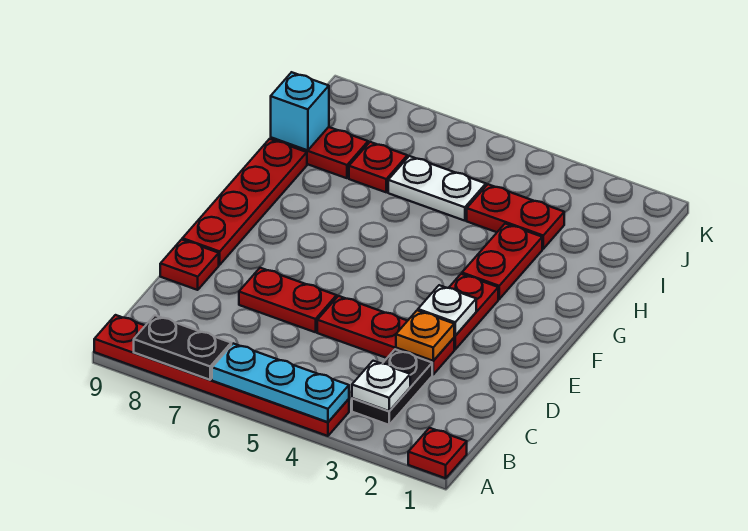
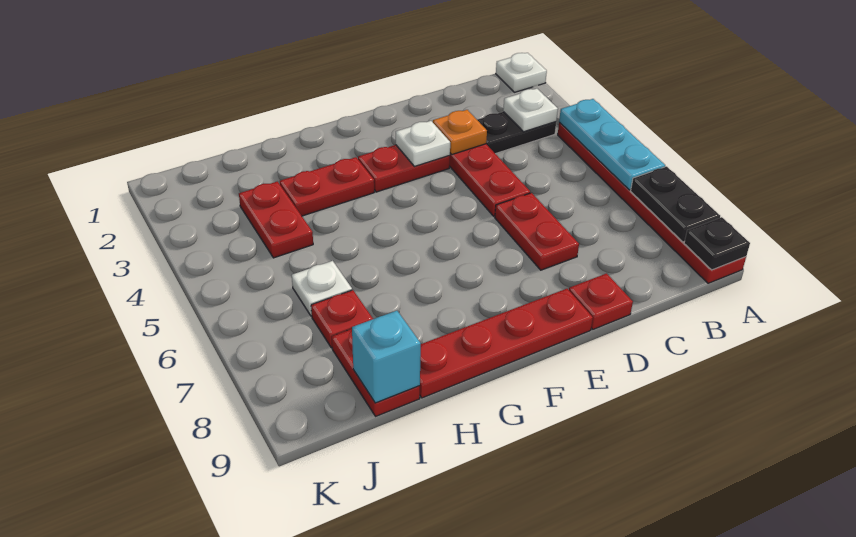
red plate A1 level 1 -> white plate A1 level 1
none -> black plate A9 level 2
white plate I5:I6 level 1 -> white plate I6 level 1

